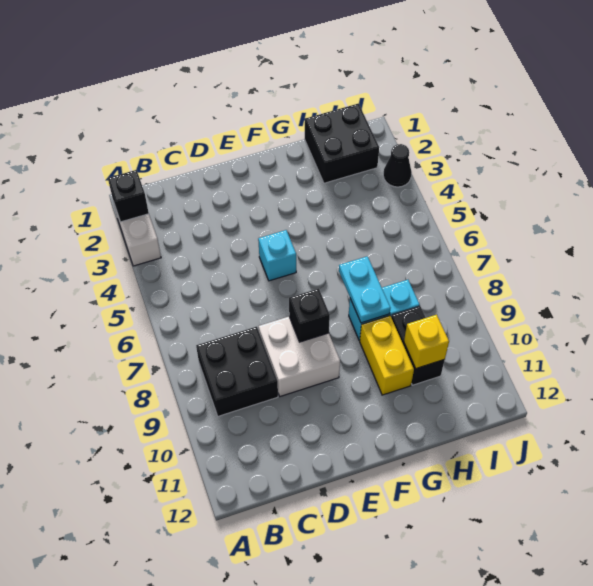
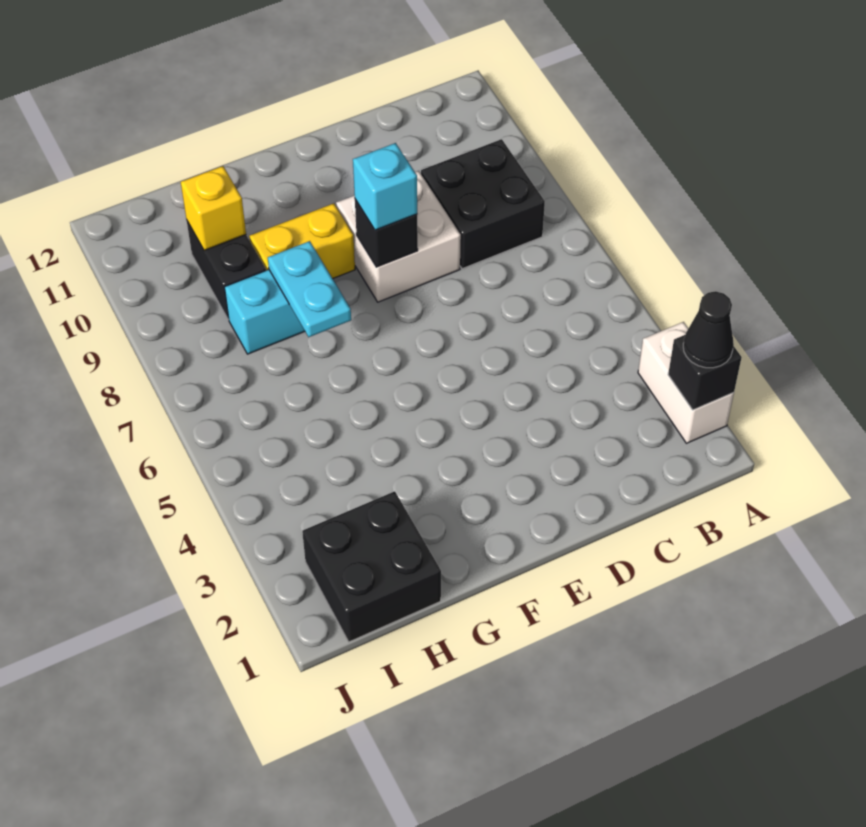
cyan brick E5 level 1 -> cyan brick E8 level 3
yellow brick G9:G10 level 1 -> yellow brick F9:G9 level 1
black cone J3 level 1 -> black cone A2 level 3

